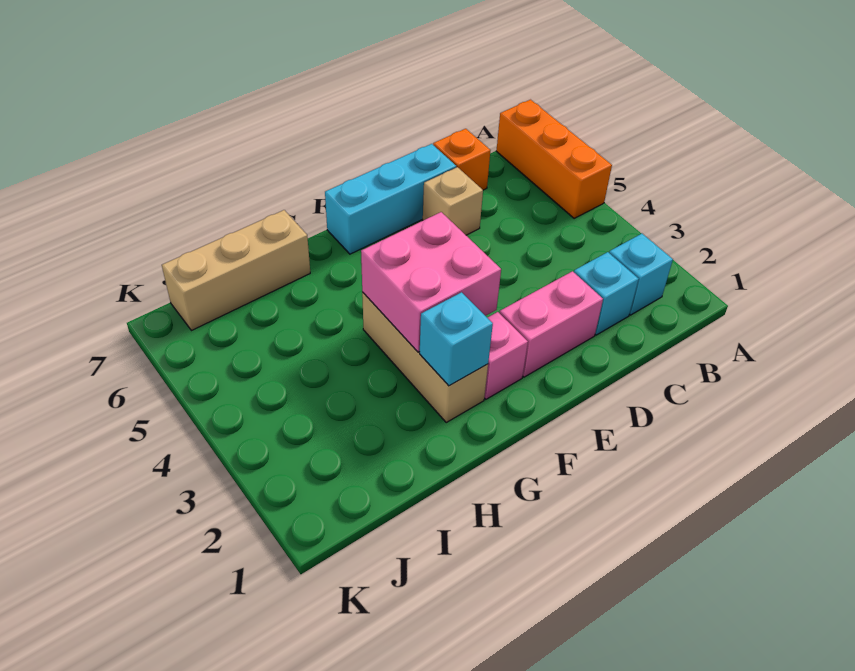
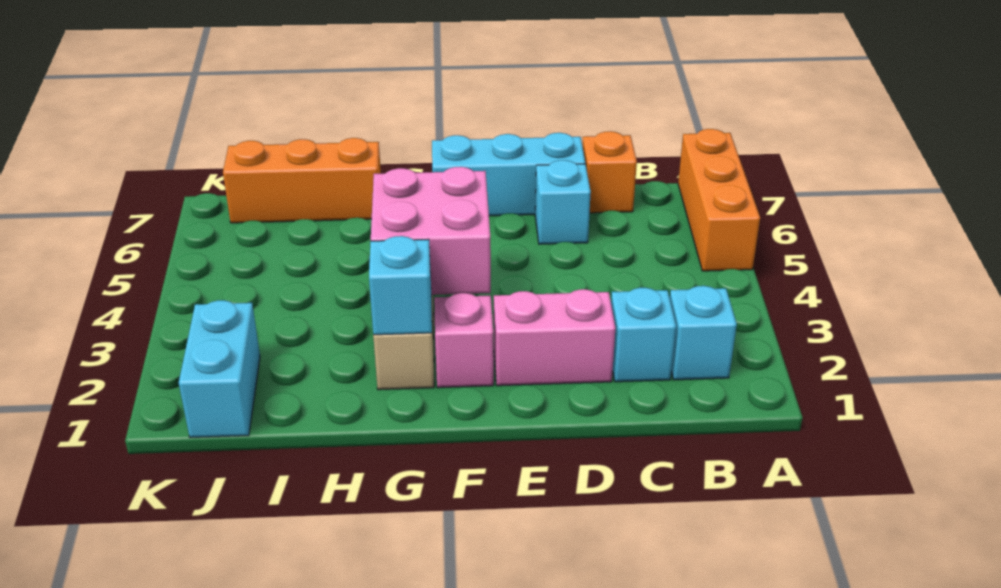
tan brick D6 level 1 -> cyan brick D6 level 1
tan brick H7:J7 level 1 -> orange brick H7:J7 level 1
none -> cyan brick J1:J2 level 1

